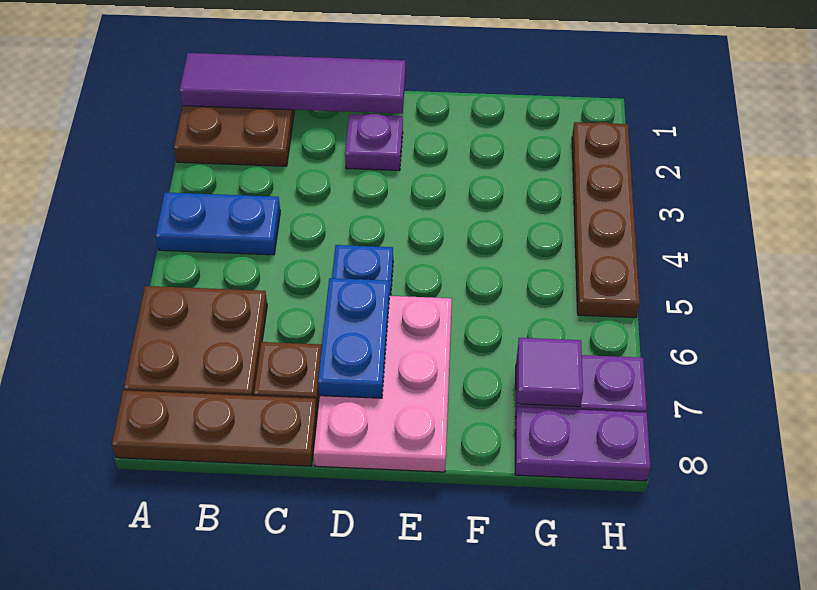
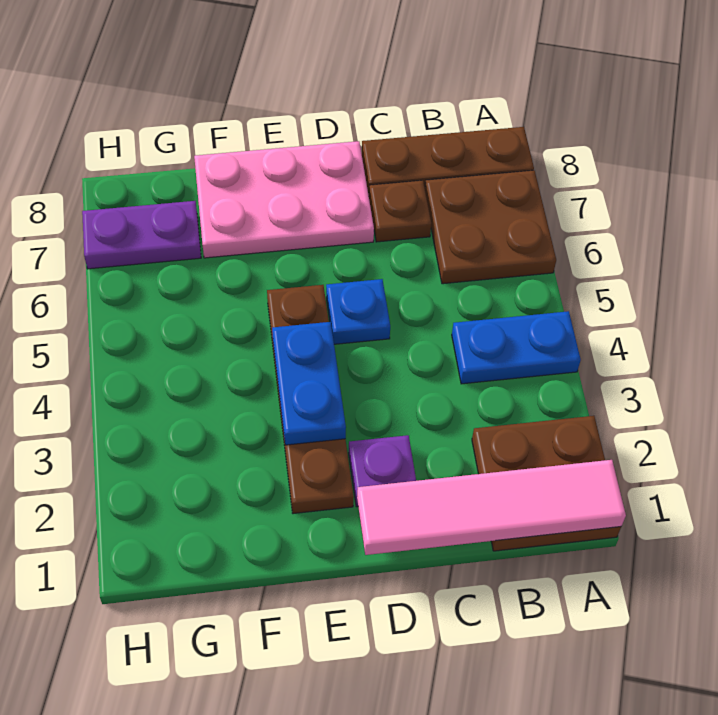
purple tile A1:D1 level 2 -> pink tile A1:D1 level 2
pink plate D6:E8 level 1 -> pink plate D7:F8 level 1
blue plate D6:D7 level 2 -> blue plate E3:E4 level 2
purple tile G7 level 2 -> none
purple plate G8:H8 level 1 -> none
brown plate H2:H5 level 1 -> brown plate E2:E5 level 1

